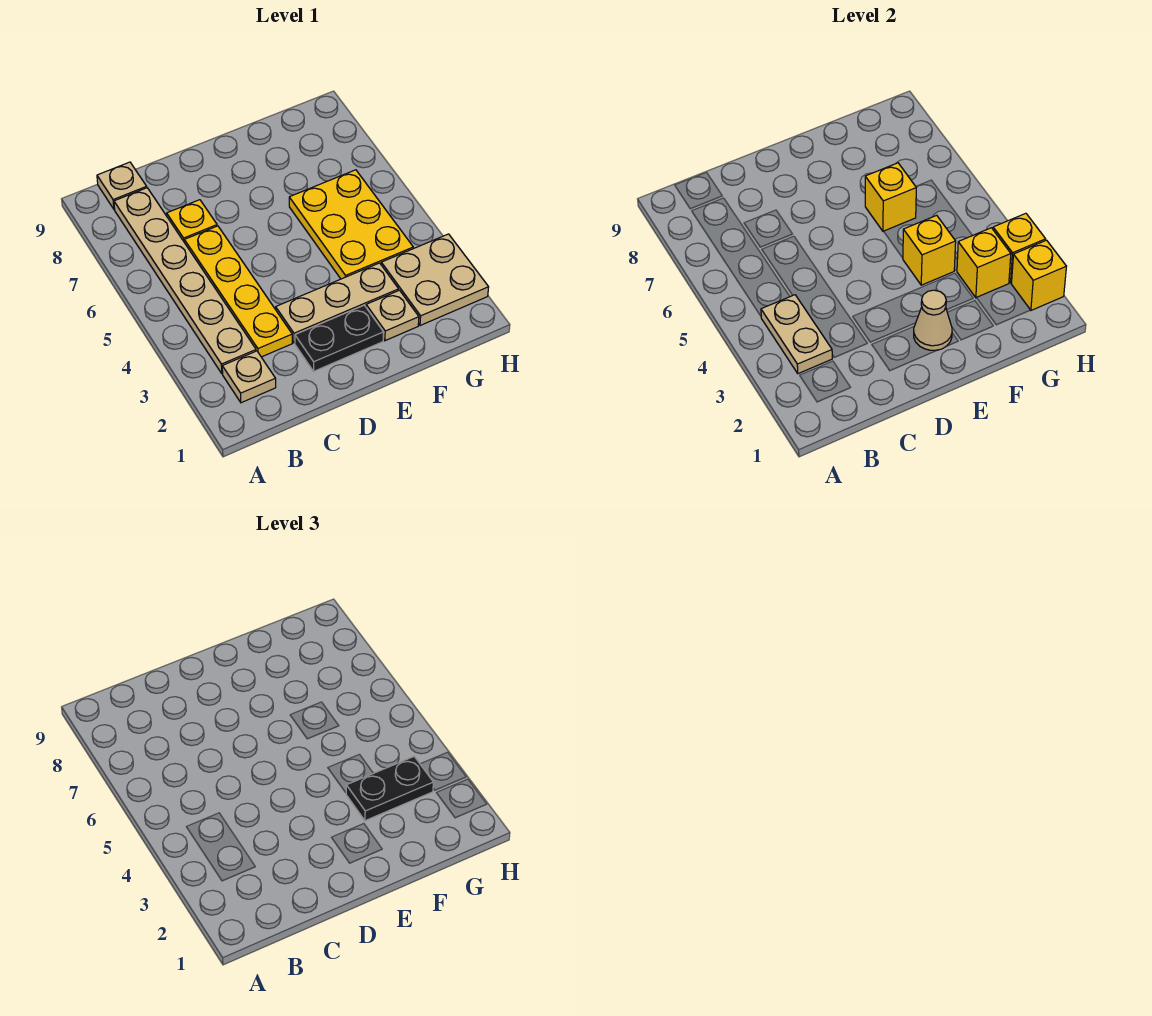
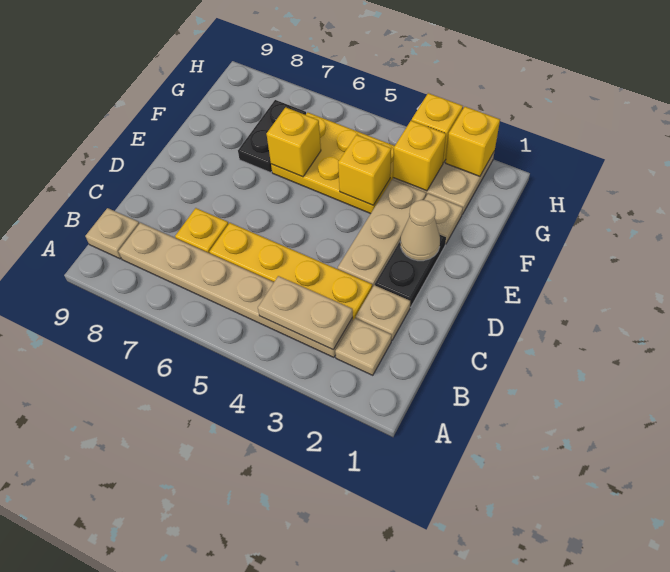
none -> tan plate C2 level 1
black plate F3:G3 level 3 -> black plate F7:G7 level 1

